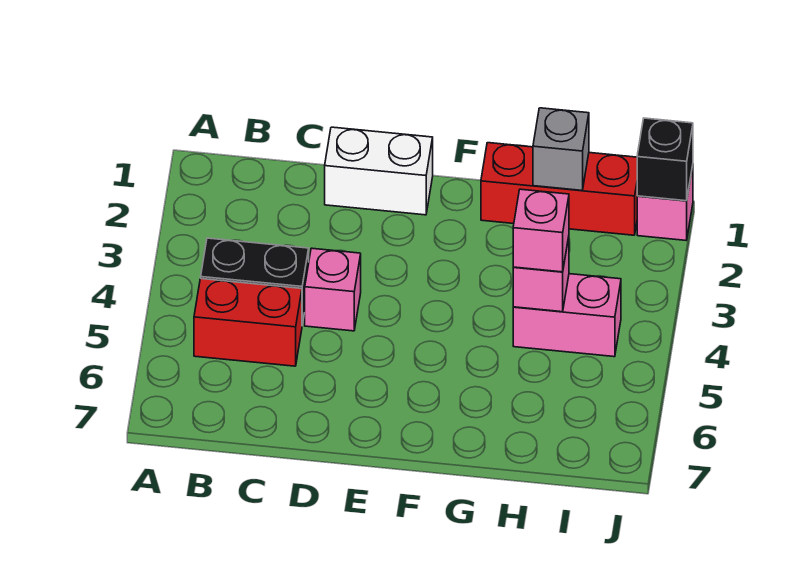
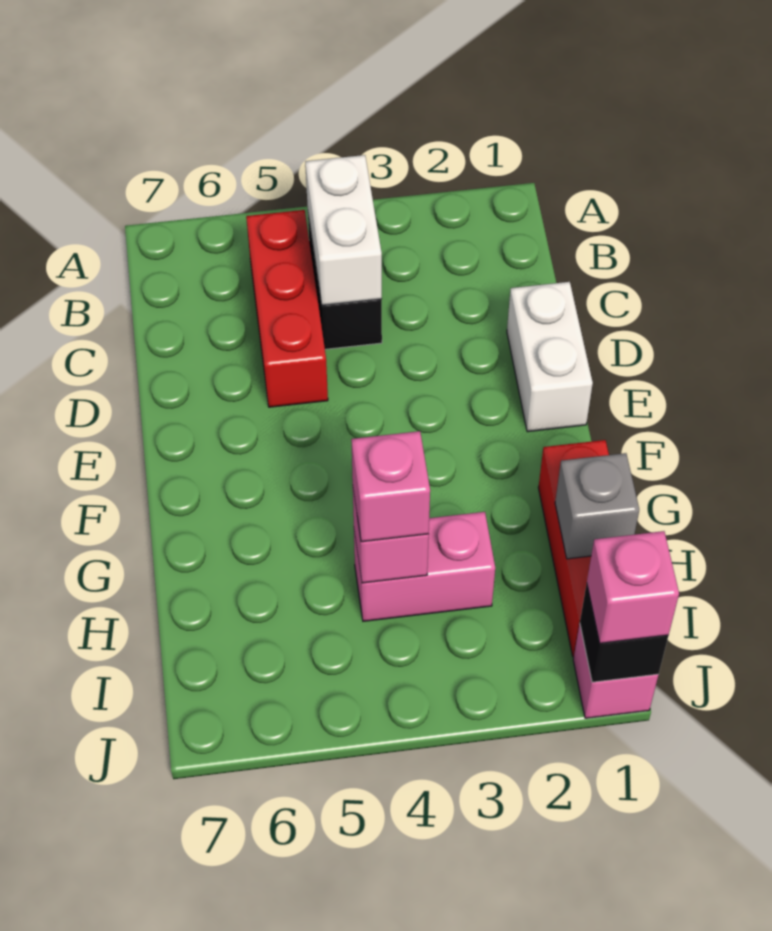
none -> white brick B4:C4 level 2
red brick B5:C5 level 1 -> red brick B5:D5 level 1
pink brick D4 level 1 -> pink brick J1 level 3
pink brick H4:I4 level 1 -> pink brick H3:H4 level 1

